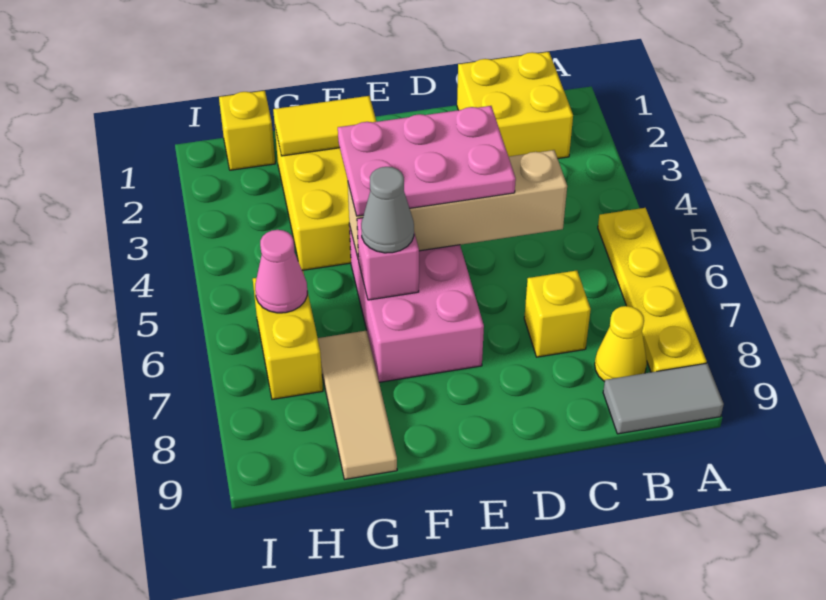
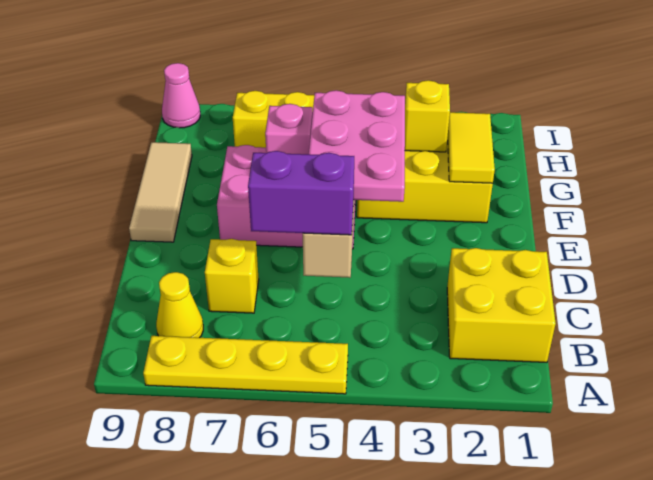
grey tile A9:B9 level 1 -> none
none -> purple brick C5:C6 level 3
grey cone F6 level 3 -> none
tan tile G7:G9 level 1 -> tan tile E9:G9 level 1
yellow brick H1 level 1 -> yellow brick G3 level 2
pink cone H6 level 2 -> pink cone I9 level 1

